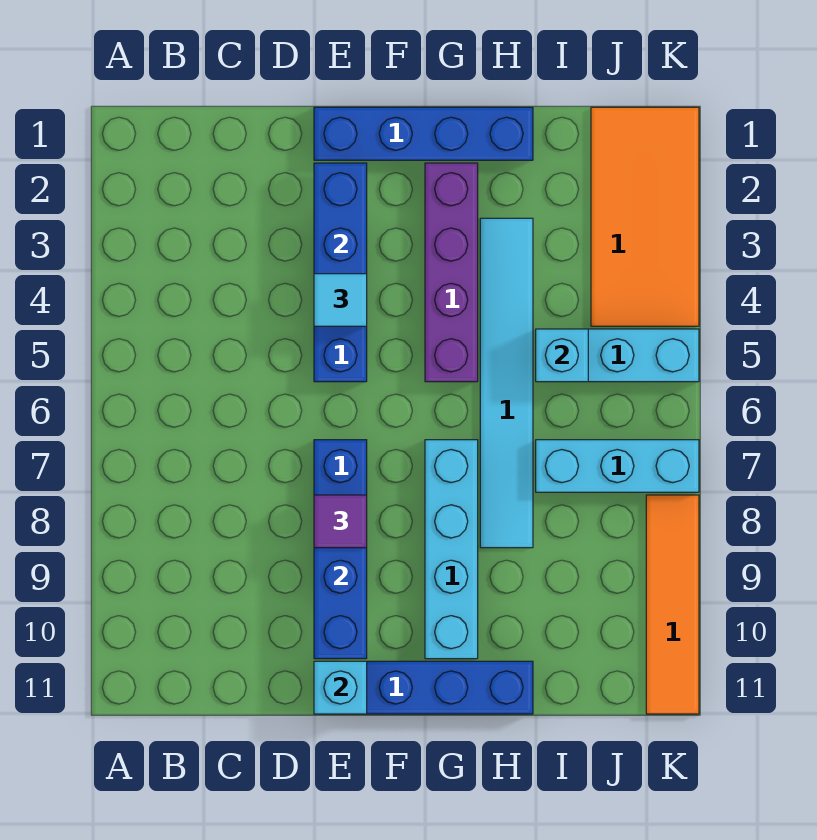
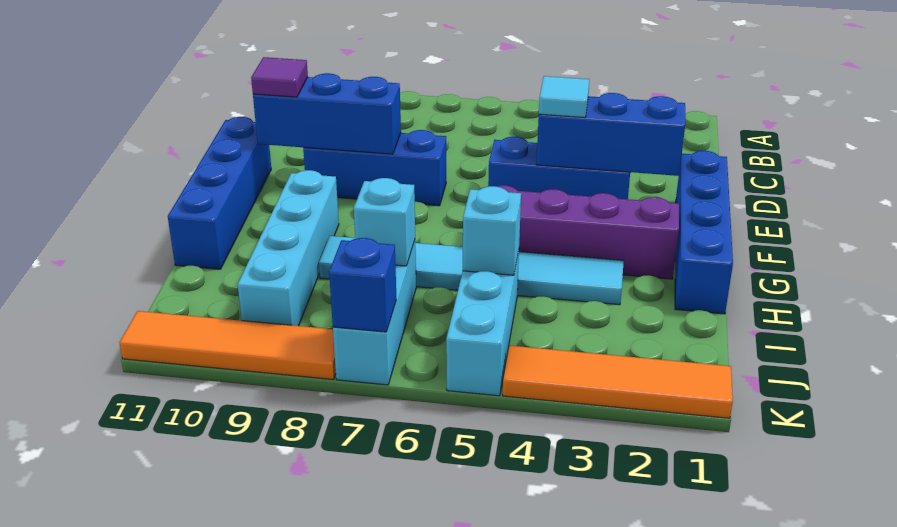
purple tile E8 level 3 -> purple tile E10 level 3
cyan brick E11 level 2 -> cyan brick I7 level 2
cyan brick G7:G10 level 1 -> cyan brick G9:J9 level 1
orange tile J1:K4 level 1 -> orange tile K1:K4 level 1
none -> blue brick K7 level 2

